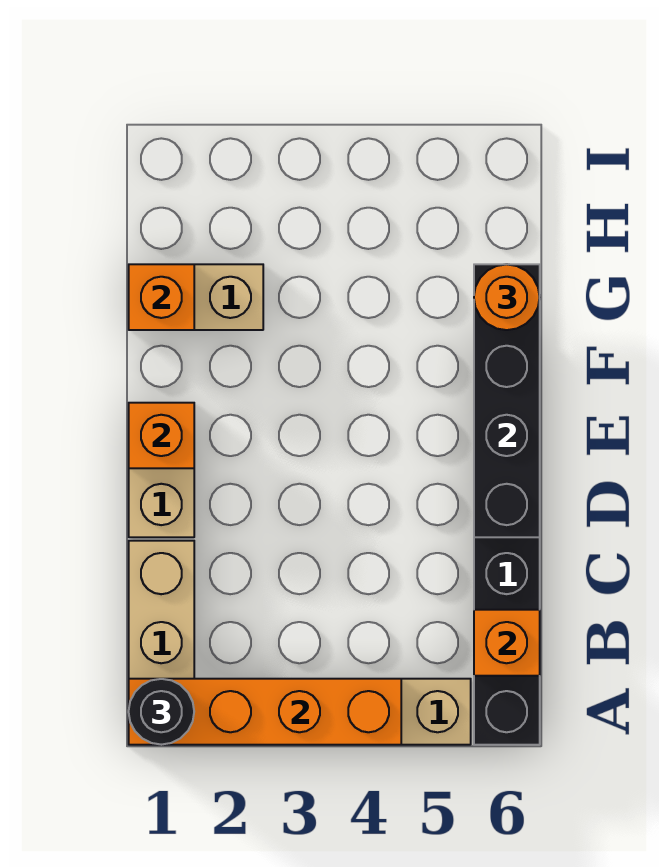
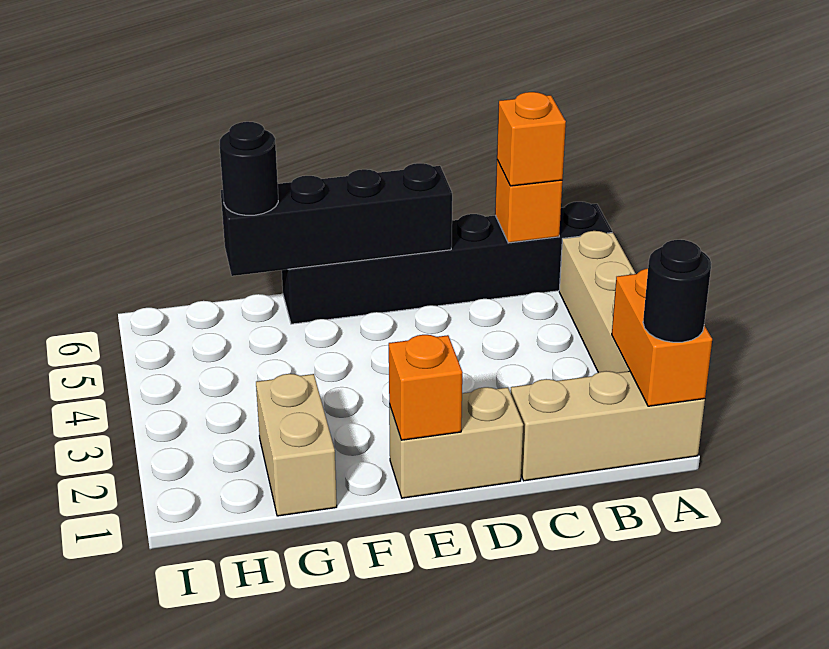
orange brick A1:A4 level 2 -> orange brick A1:A2 level 2
orange brick G1 level 2 -> orange brick B6 level 3
orange round brick G6 level 3 -> black round brick G6 level 3

